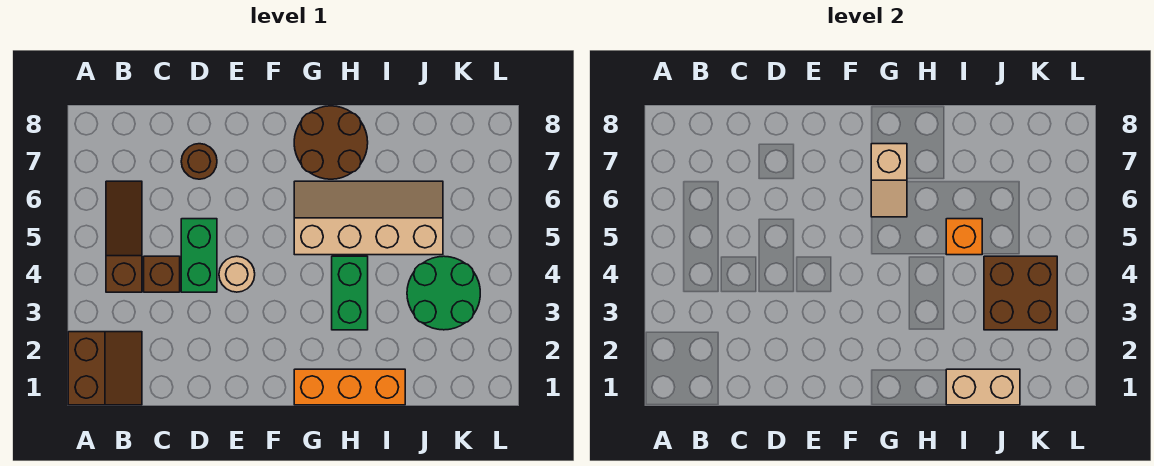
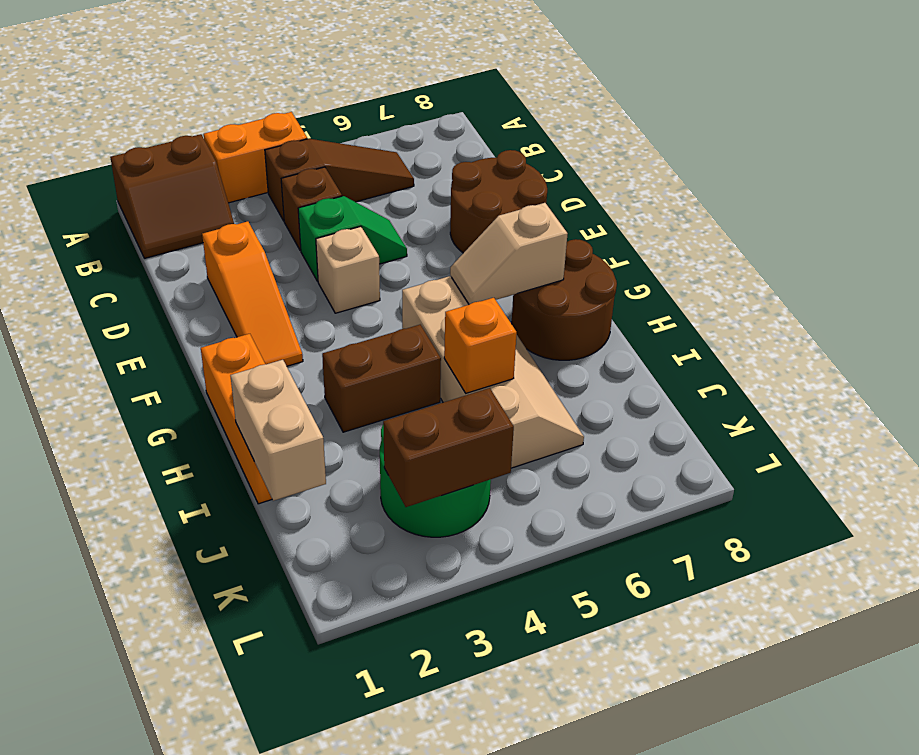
none -> orange brick A3:A4 level 1
none -> orange slope D2:F2 level 1 top D
green brick D4:D5 level 1 -> green slope D4:D5 level 1 top 4
brown round brick D7 level 1 -> brown round brick D7:E8 level 1
tan round brick E4 level 1 -> tan brick E4 level 1
green brick H3:H4 level 1 -> brown brick H3:H4 level 1
brown brick J3:K4 level 2 -> brown brick K3:K4 level 2

